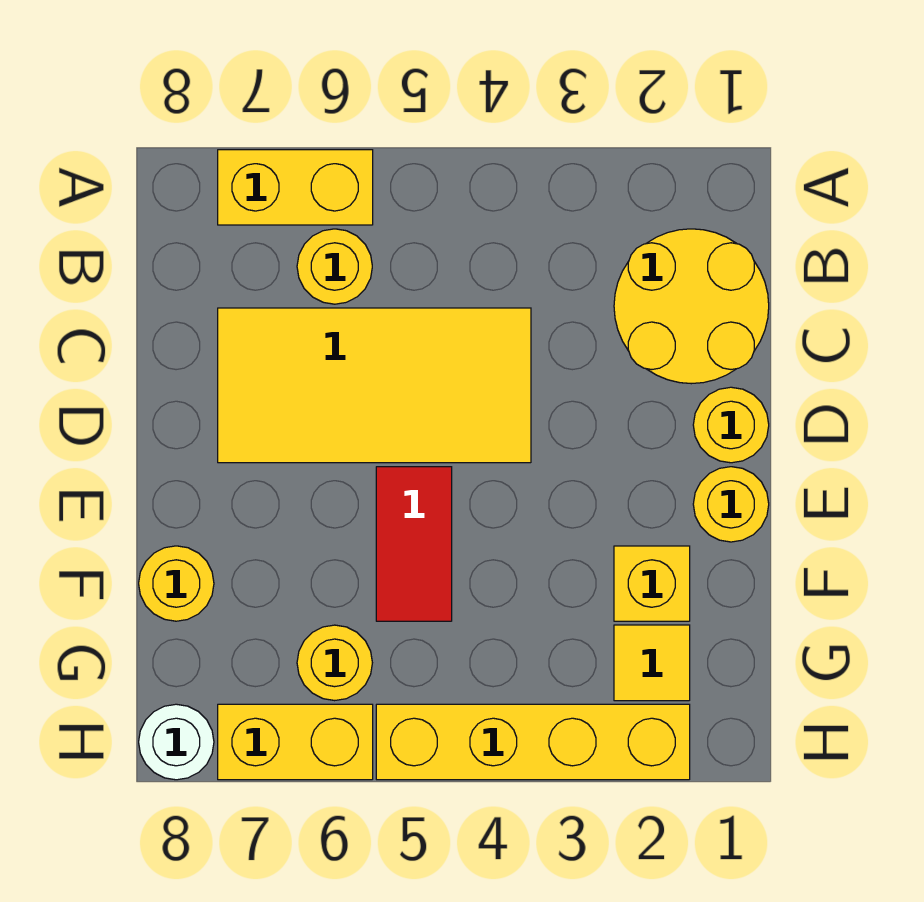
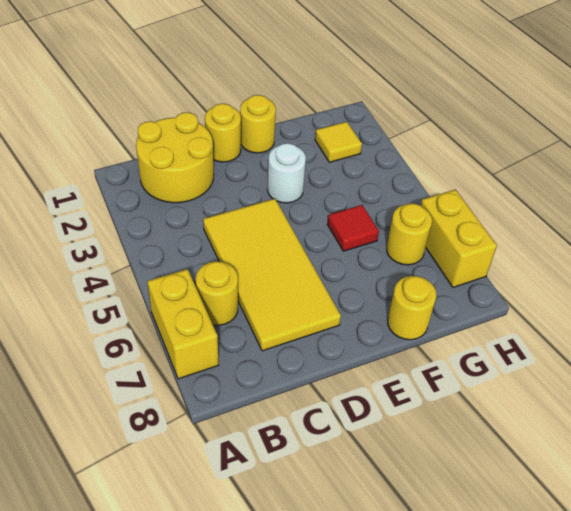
red tile E5:F5 level 1 -> red tile F5 level 1
yellow brick F2 level 1 -> none
yellow brick H2:H5 level 1 -> none
white round brick H8 level 1 -> white round brick E3 level 1

